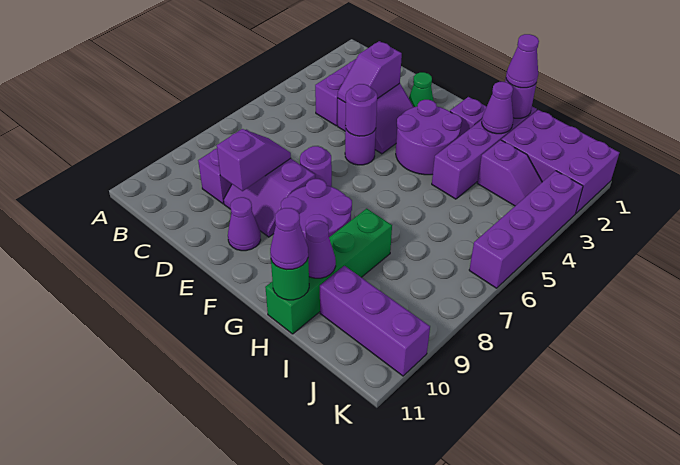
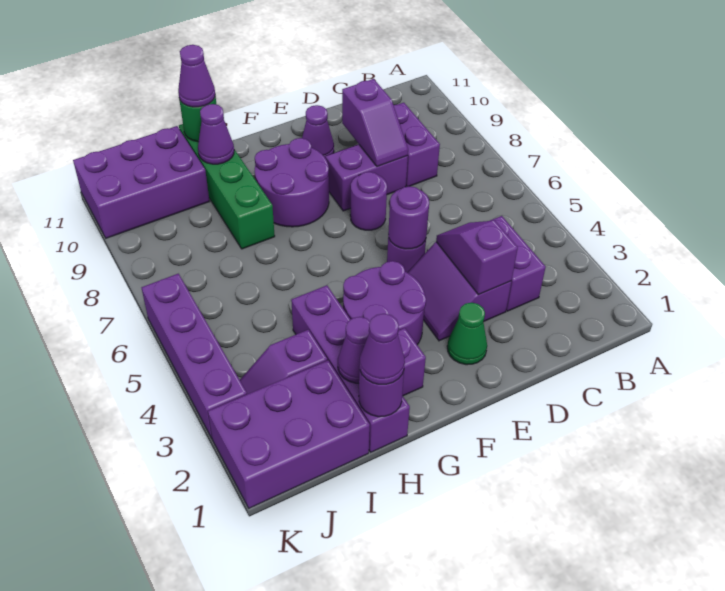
purple brick I10:K10 level 1 -> purple brick I10:K11 level 1

